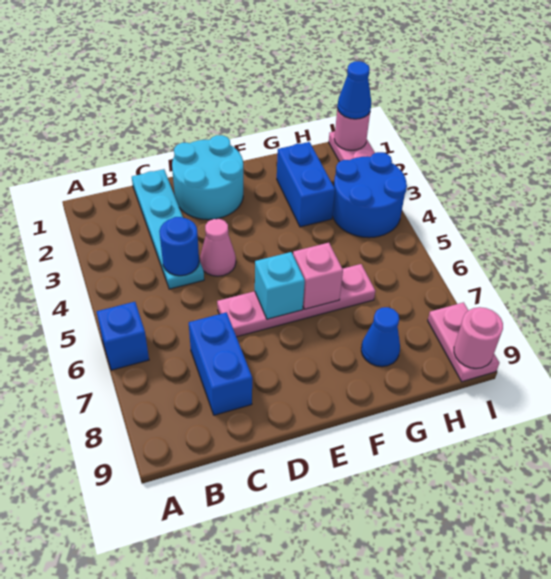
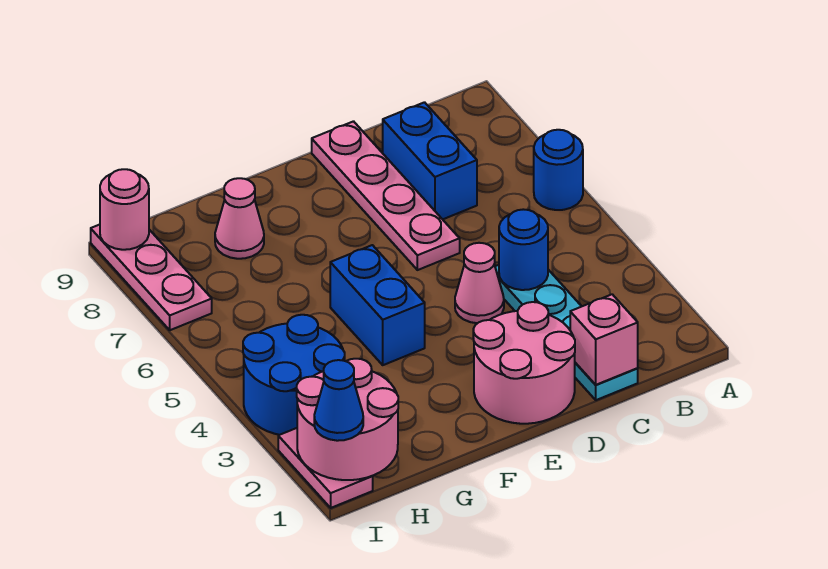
blue brick A6 level 1 -> blue round brick A6 level 1
cyan round brick D1:E2 level 1 -> pink round brick D1:E2 level 1
pink plate D6:G6 level 1 -> pink plate D6:D9 level 1
cyan brick E6 level 2 -> none
pink brick F6 level 2 -> pink brick C1 level 2
blue brick G2:G3 level 1 -> blue brick F4:F5 level 1
blue cone G8 level 1 -> pink cone G8 level 1
pink round brick I1 level 2 -> pink round brick H1:I2 level 2
pink plate I8:I9 level 1 -> pink plate I7:I9 level 1

